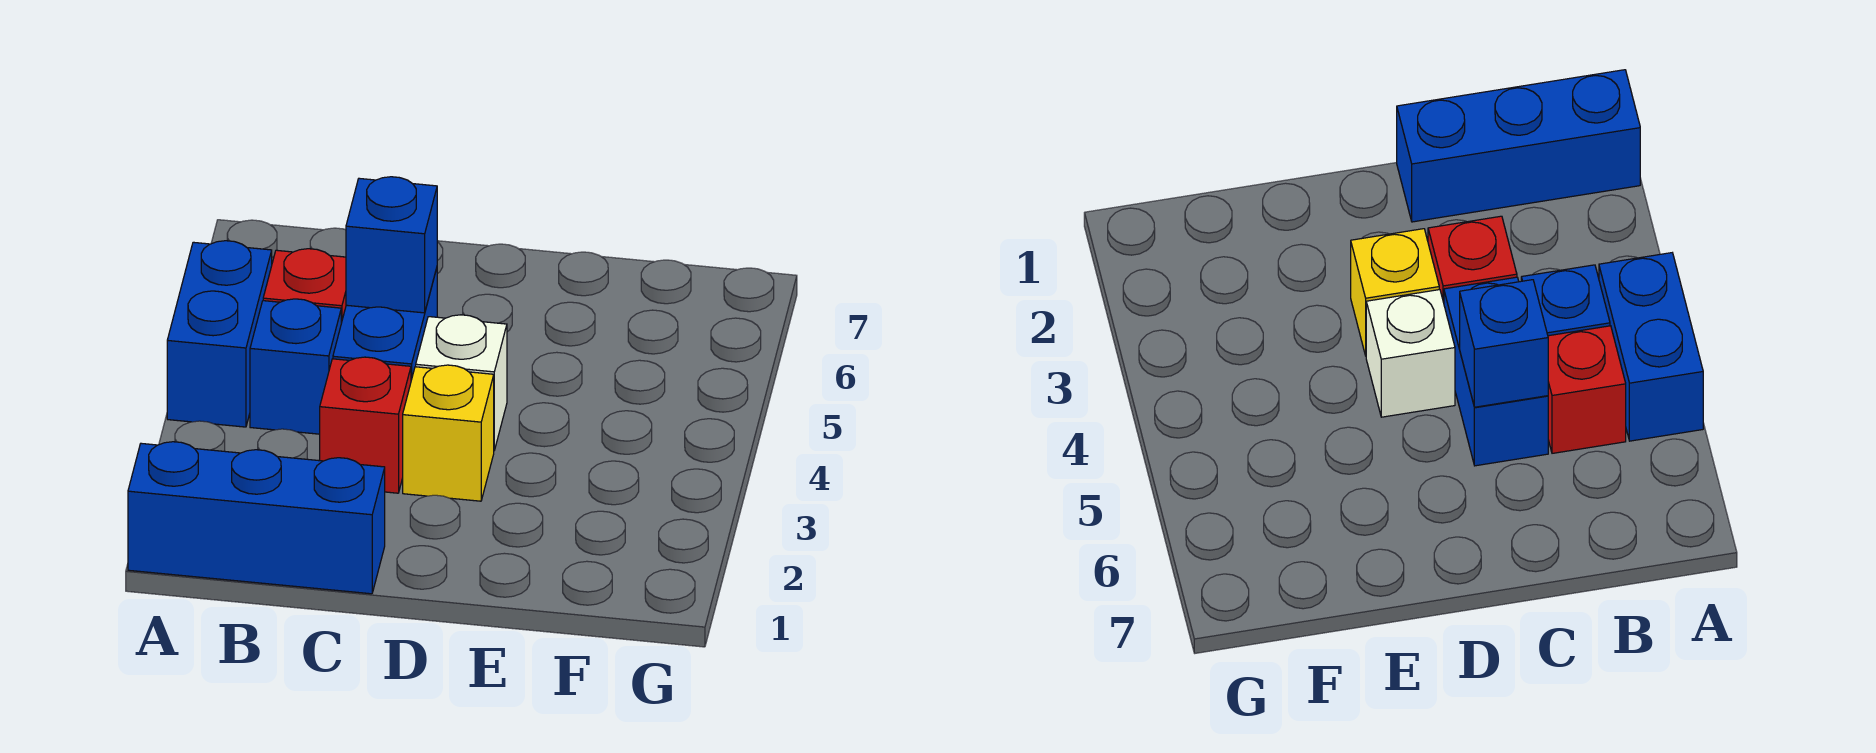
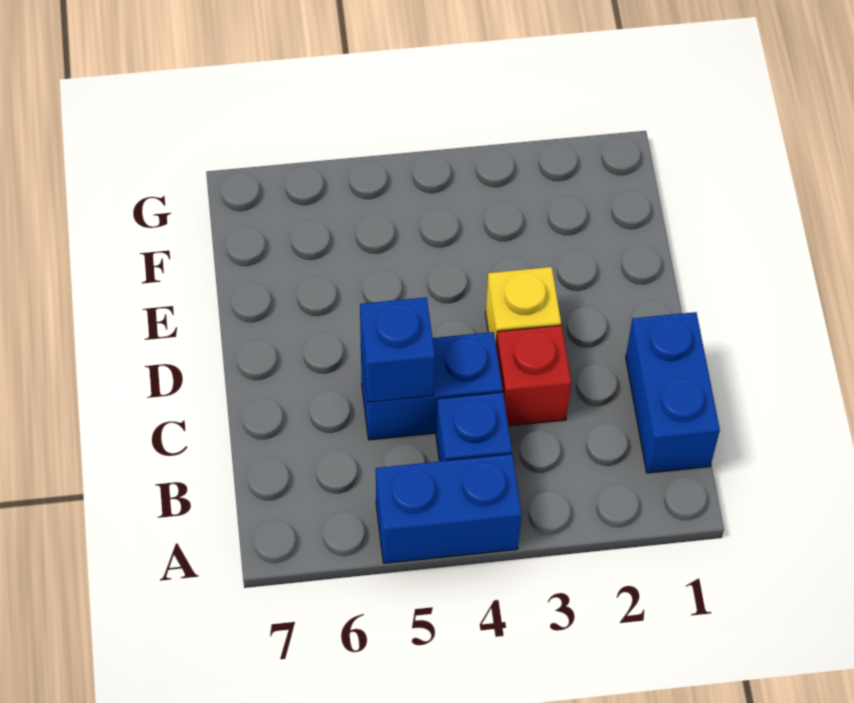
blue brick A1:C1 level 1 -> blue brick B1:C1 level 1
red brick B5 level 1 -> none
white brick D4 level 1 -> none

